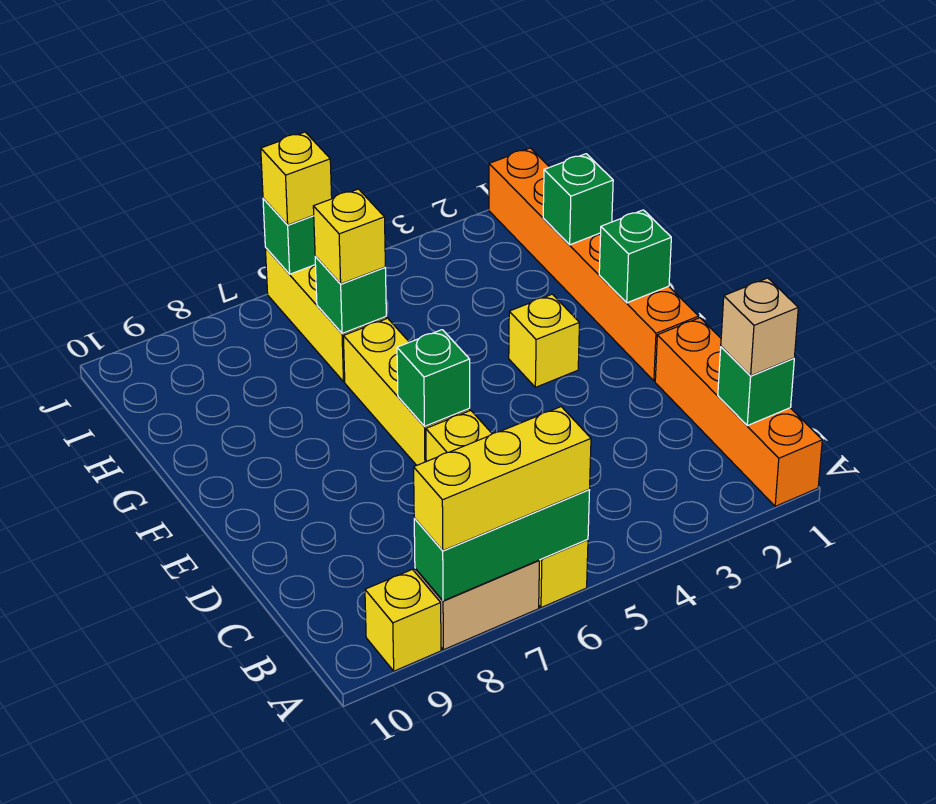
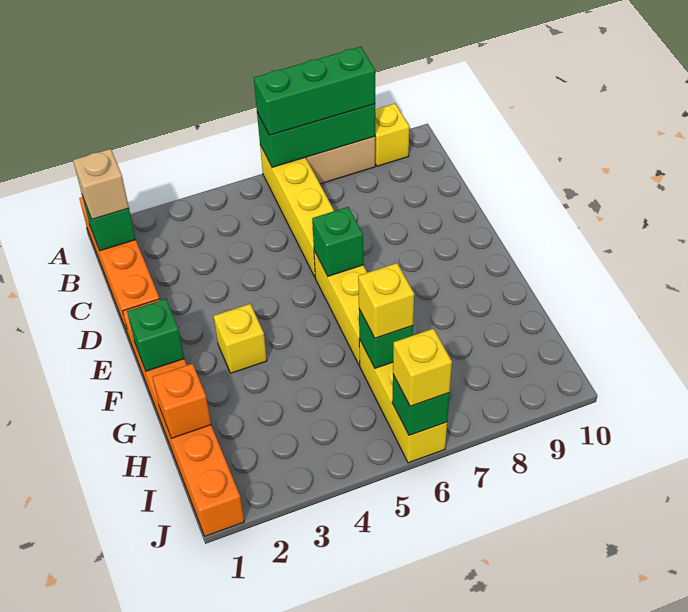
yellow brick A6:A8 level 3 -> green brick A6:A8 level 3
green brick H1 level 2 -> orange brick H1 level 2

